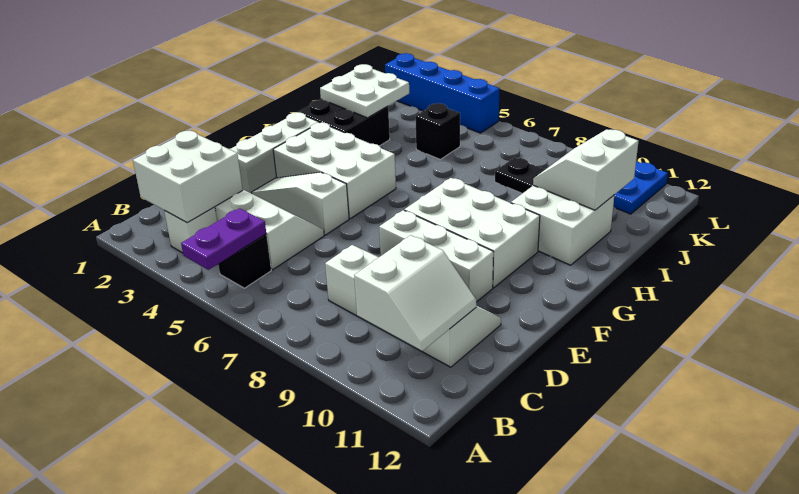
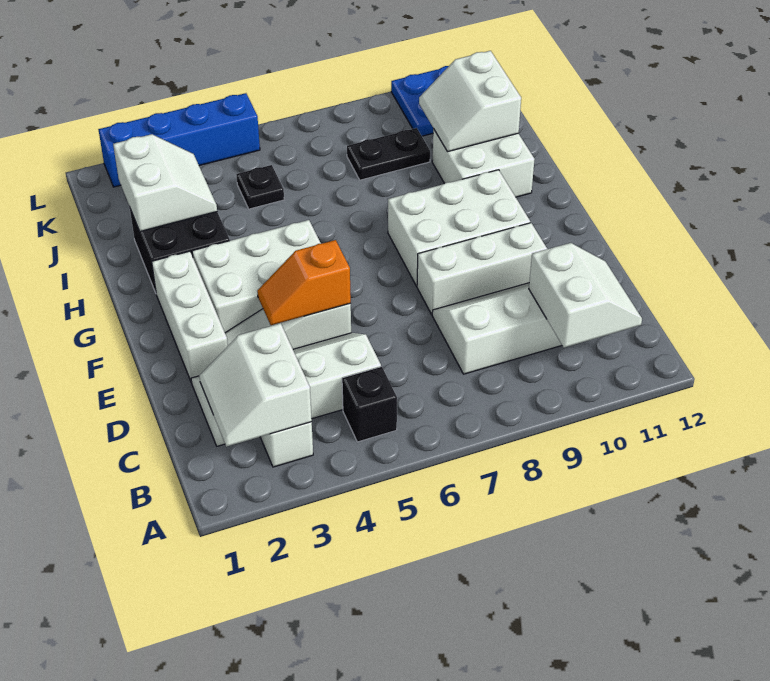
purple plate A5:B5 level 2 -> none
white brick B2:C3 level 2 -> white slope B2:C3 level 2 top 3
none -> orange slope E4:E5 level 2 top 5
white plate I2:J3 level 2 -> white slope I2:J3 level 2 top 2
black brick J5 level 1 -> black plate J5 level 1

